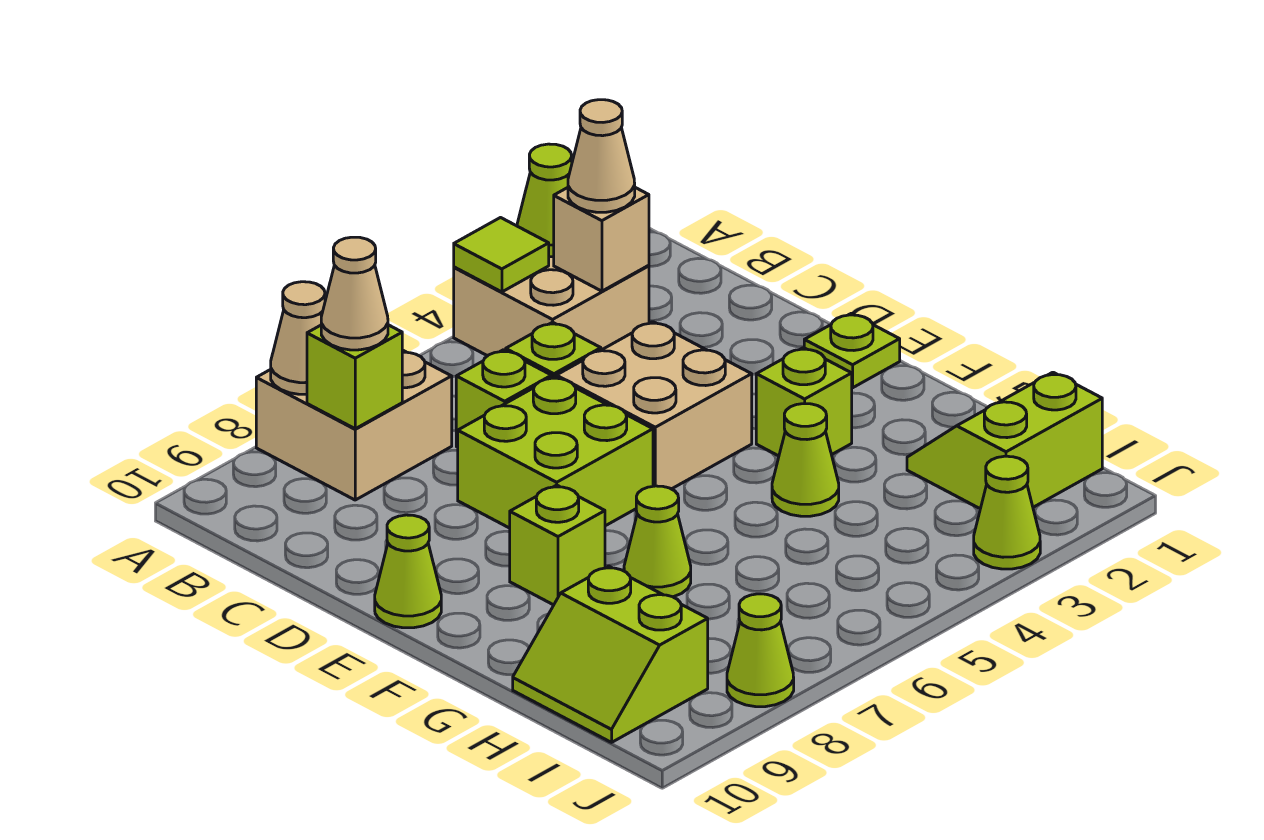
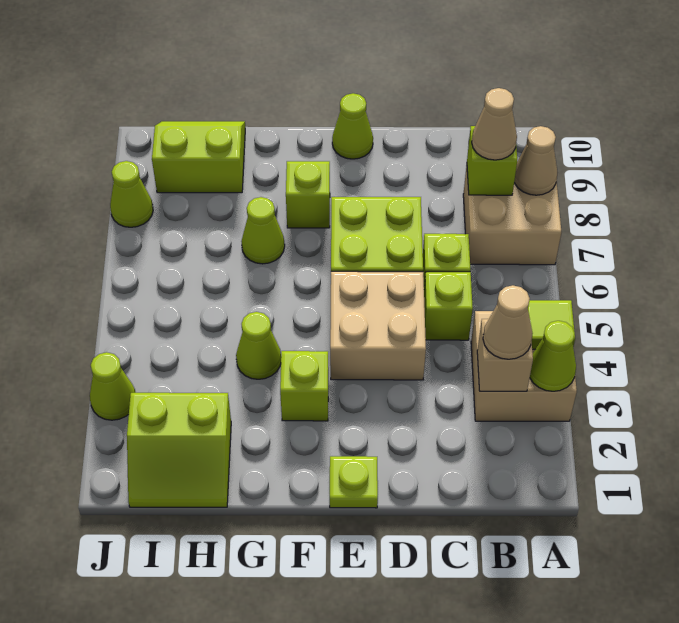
lime slope H1:I2 level 1 top I -> lime slope H1:I2 level 1 top 2

